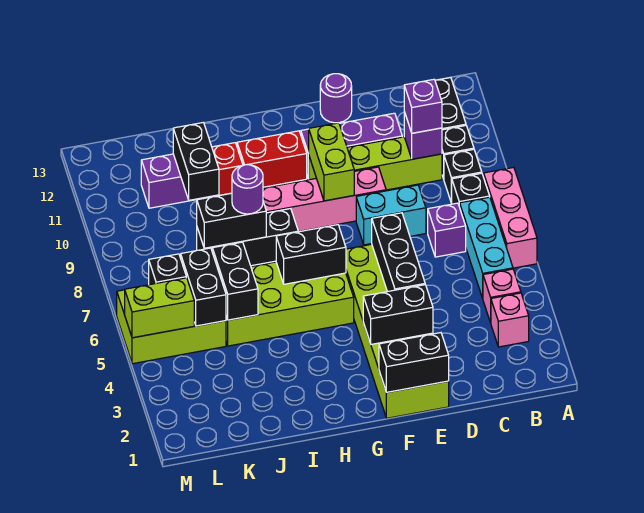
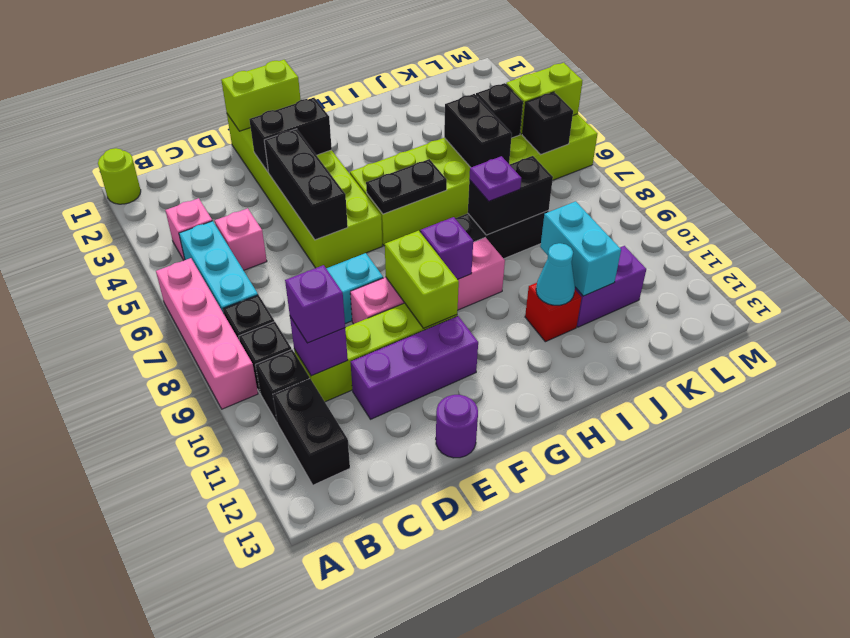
none -> lime round brick A1 level 1
pink brick A6:A8 level 1 -> pink brick A6:A9 level 1
pink brick B3 level 1 -> pink brick C5 level 1
purple brick C7 level 1 -> purple brick G9 level 2
black brick E1:F1 level 2 -> lime brick E1:F1 level 2
black brick G6:H6 level 2 -> black plate G6:H6 level 2
red brick G11:H11 level 1 -> none
purple round brick I8 level 3 -> purple plate I8 level 3
none -> cyan cone I11 level 2
black brick J10:J11 level 2 -> cyan brick J10:J11 level 2
black brick K5:K6 level 2 -> black brick K5 level 2

